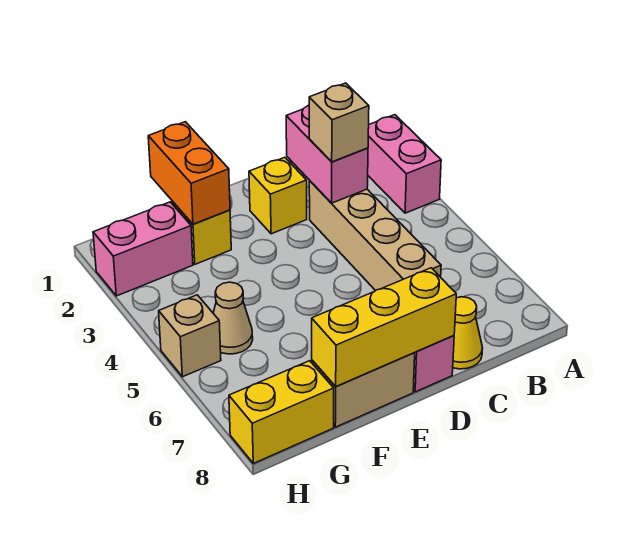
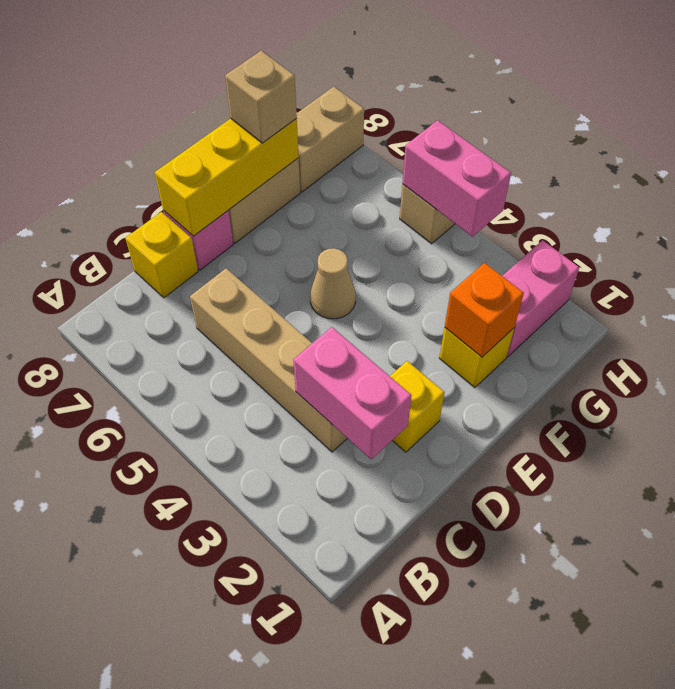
pink brick A2:A3 level 1 -> pink brick H4:H5 level 2
tan brick C3 level 3 -> tan brick F8 level 3
yellow cone C8 level 1 -> yellow brick C8 level 1
orange brick F1:F2 level 2 -> orange brick F2 level 2
tan cone G5 level 1 -> tan cone E5 level 1
yellow brick G8:H8 level 1 -> tan brick G8:H8 level 1

